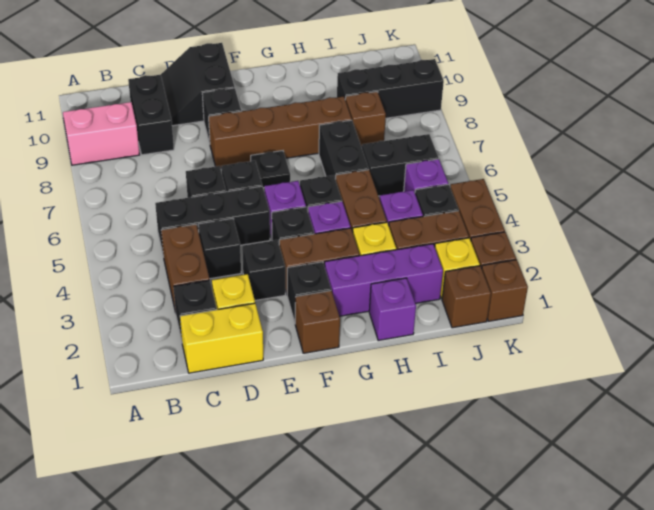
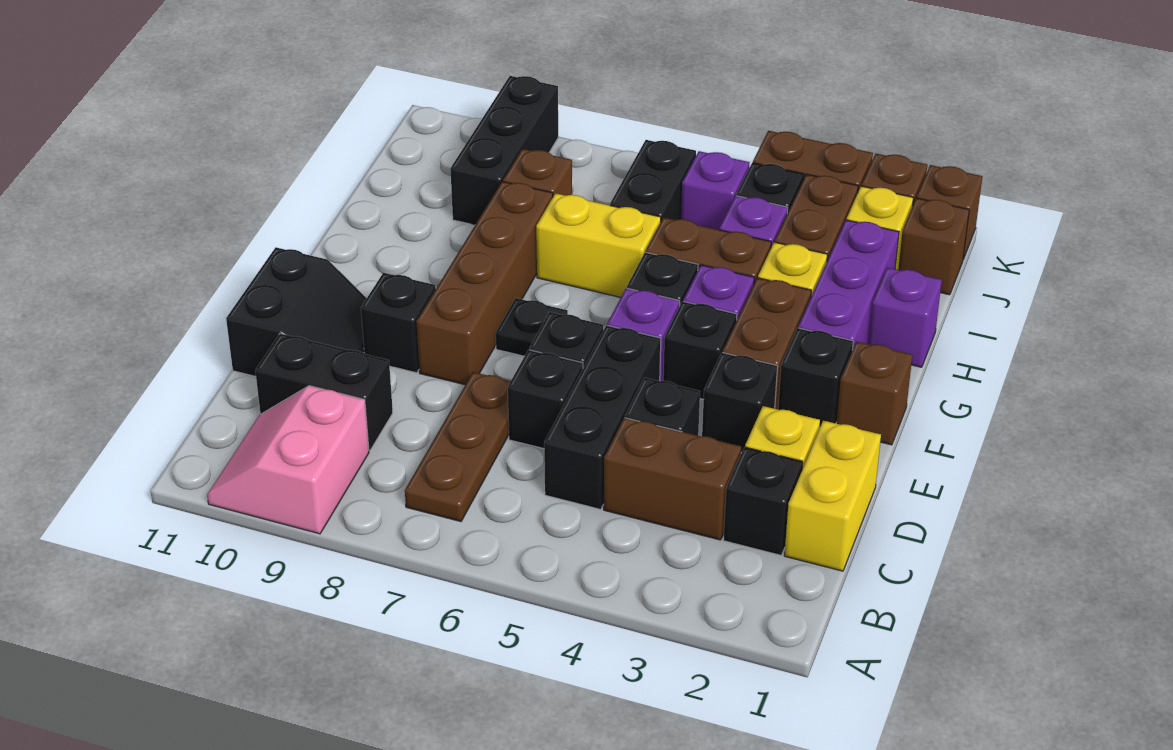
none -> brown plate B7:D7 level 1
black slope D10:E11 level 1 top E -> black slope D10:E11 level 1 top 11
black brick H6:H7 level 1 -> yellow brick H6:H7 level 1

